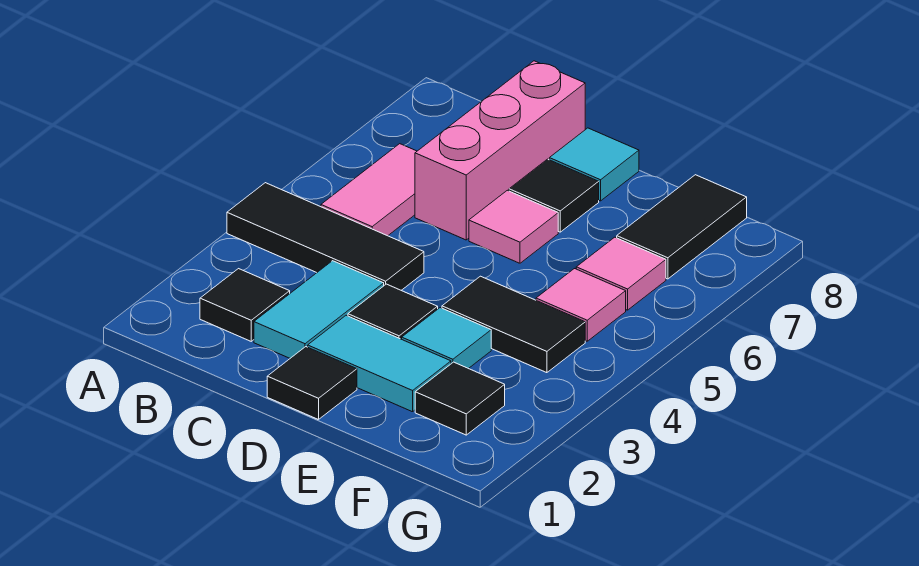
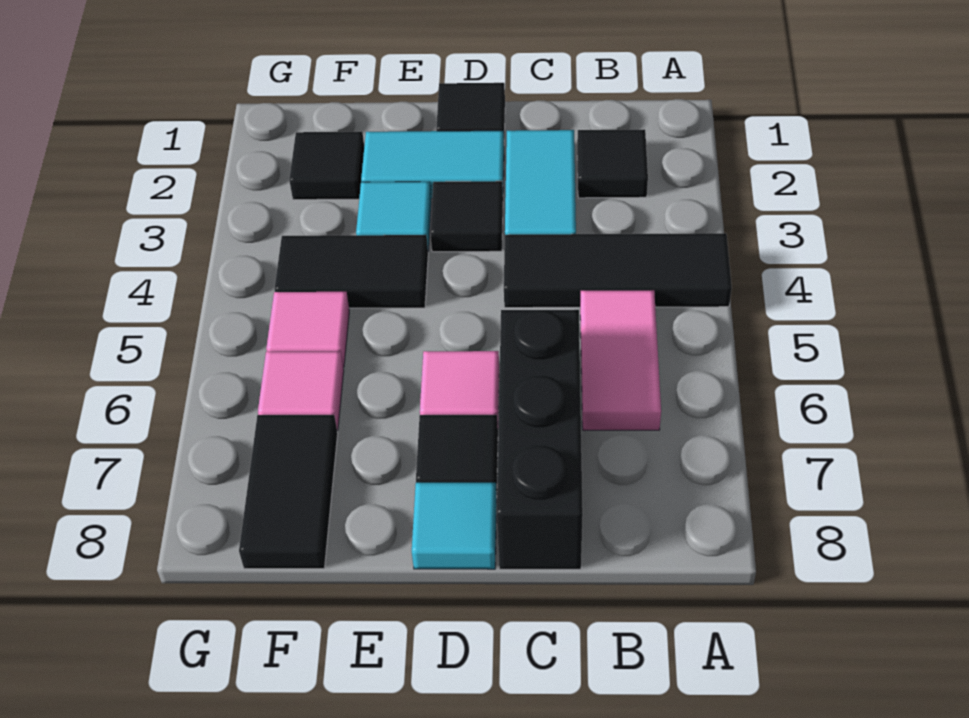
pink brick C6:C8 level 1 -> black brick C6:C8 level 1

